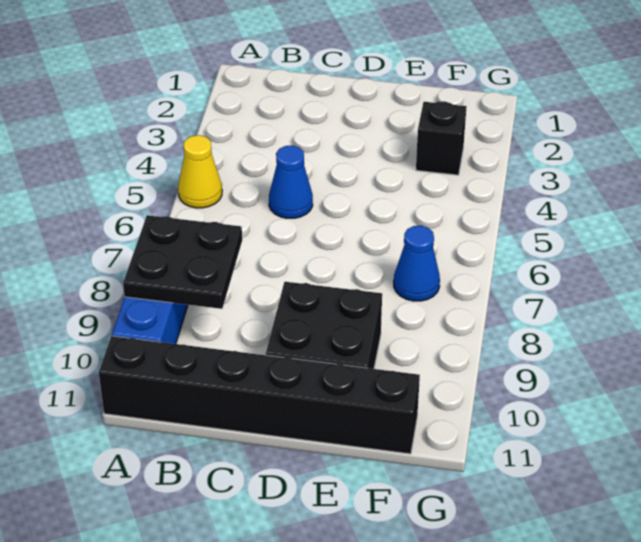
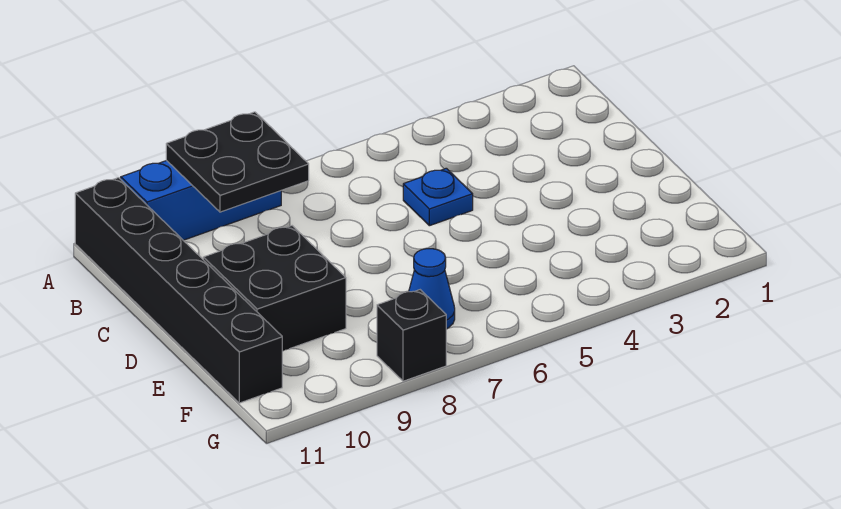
yellow cone A5 level 1 -> none
blue cone C5 level 1 -> blue plate C5 level 1
black brick F3 level 1 -> black brick G8 level 1

